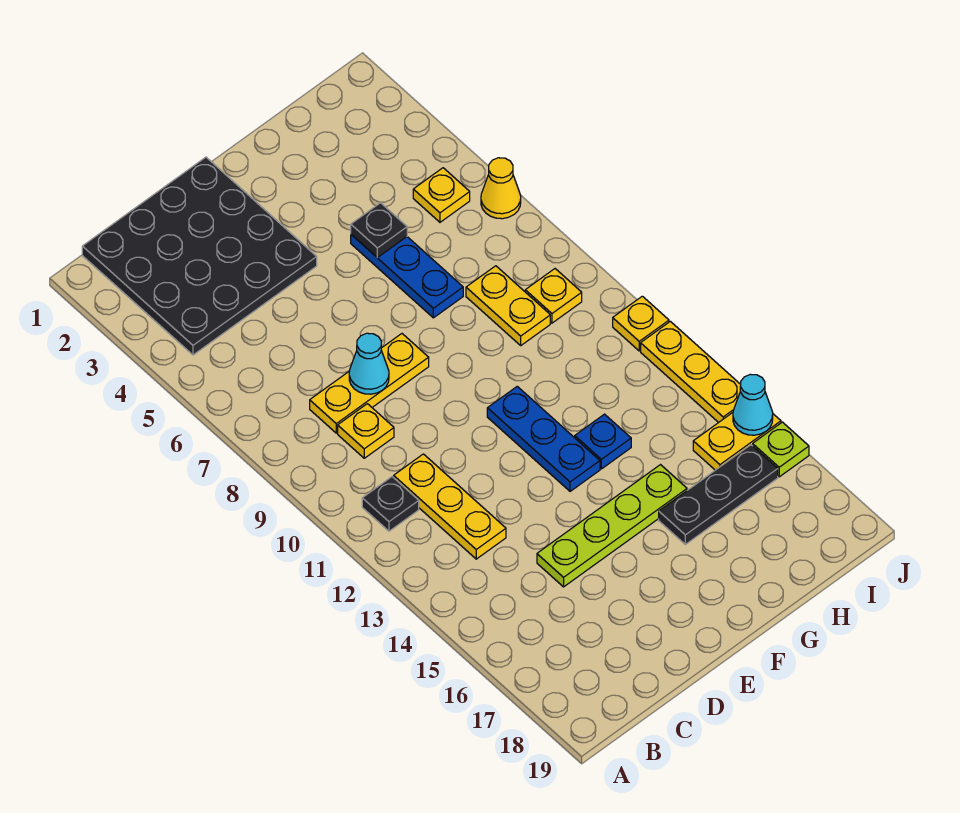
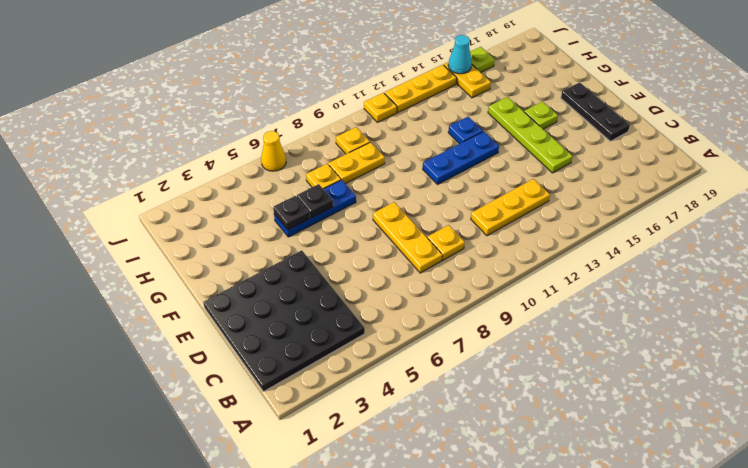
black plate B11 level 1 -> black plate G6 level 2
cyan cone D8 level 2 -> none
none -> lime plate F16 level 1
black plate G16:I16 level 1 -> black plate D18:F18 level 1
yellow plate I5 level 1 -> yellow plate H7 level 1

